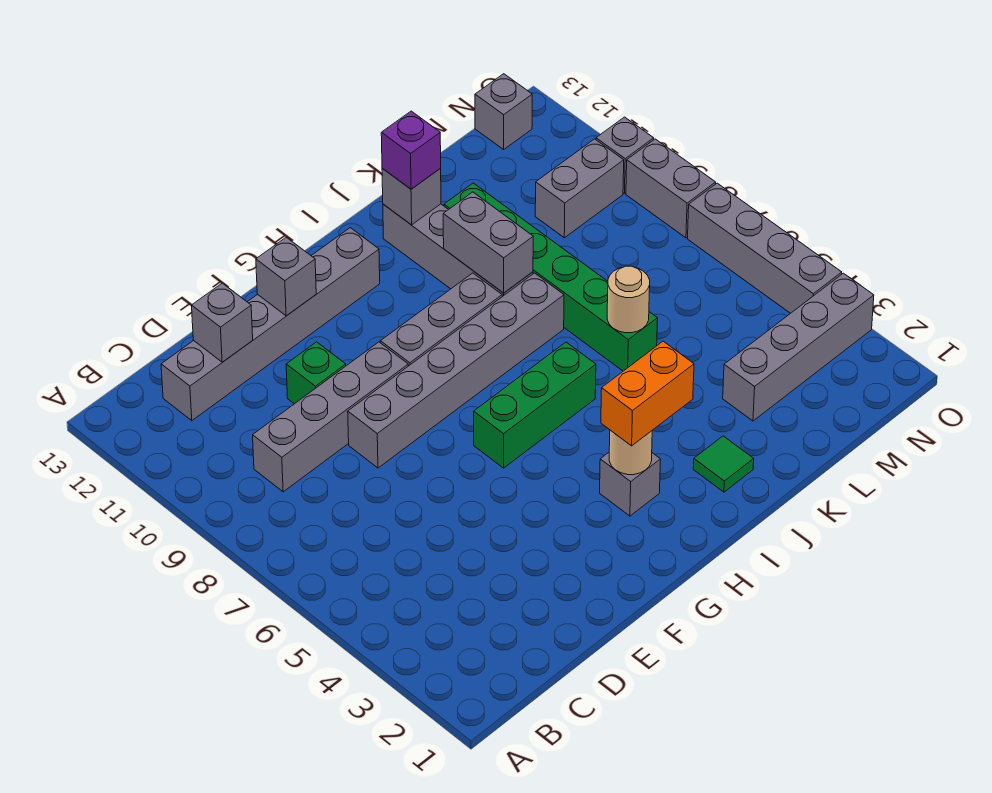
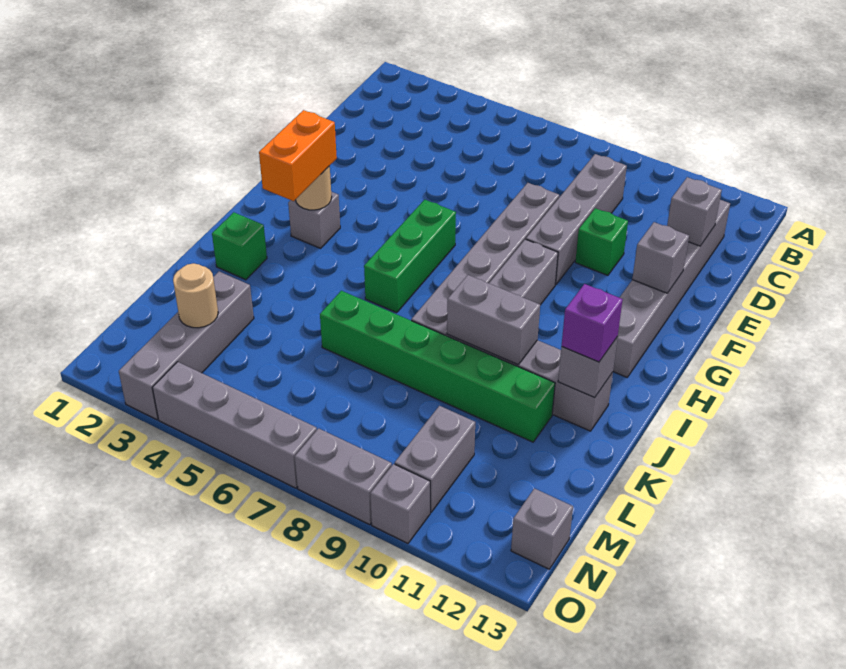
green tile J2 level 1 -> green brick J2 level 1
tan round brick K6 level 2 -> tan round brick M3 level 2

